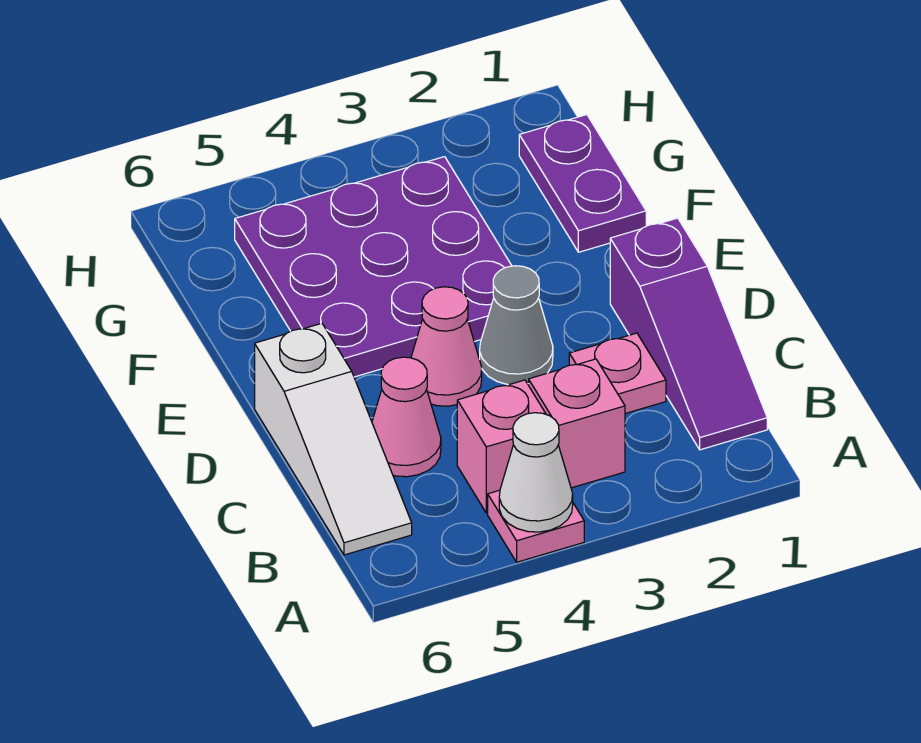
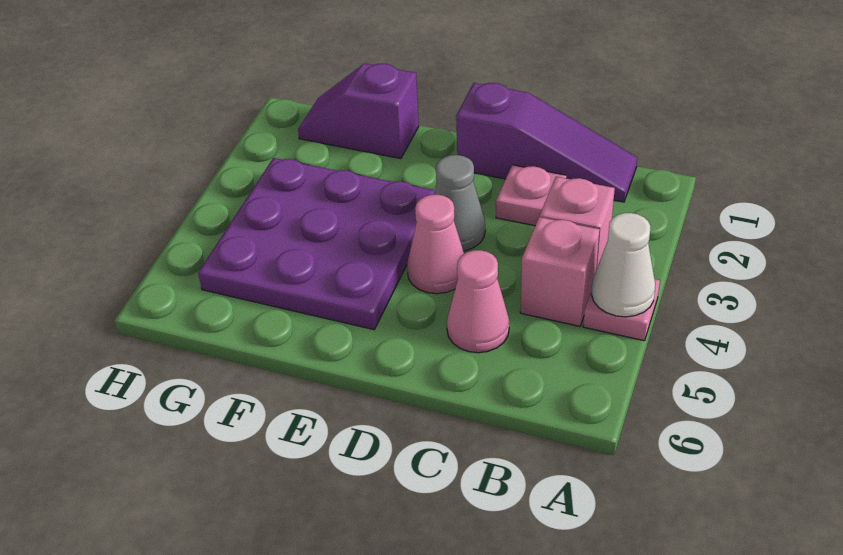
white slope B6:D6 level 1 top D -> none
purple plate F1:G1 level 1 -> purple slope F1:G1 level 1 top F

